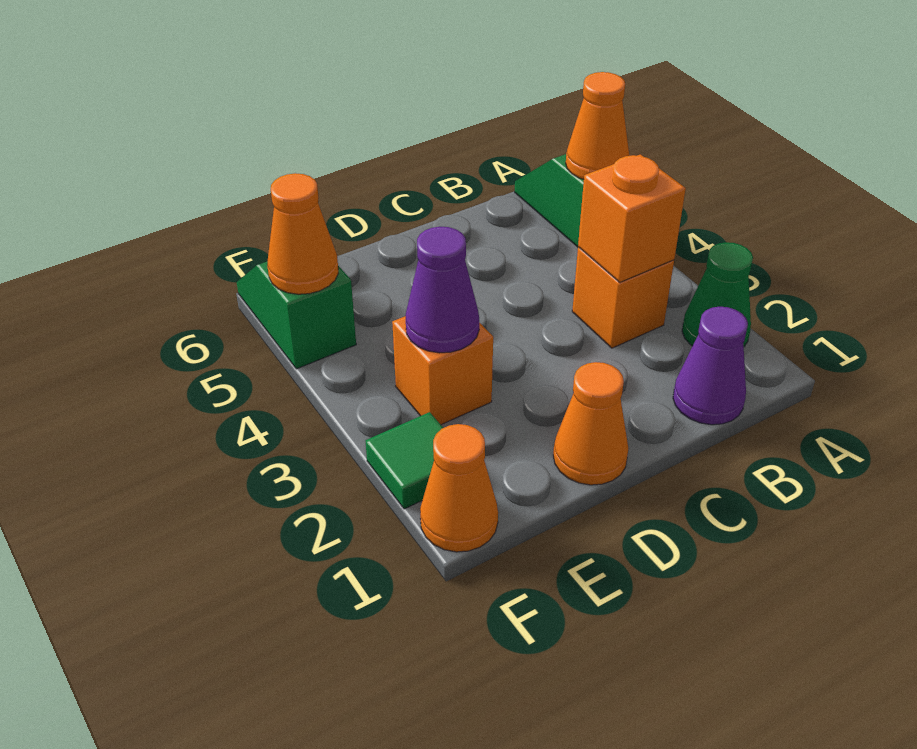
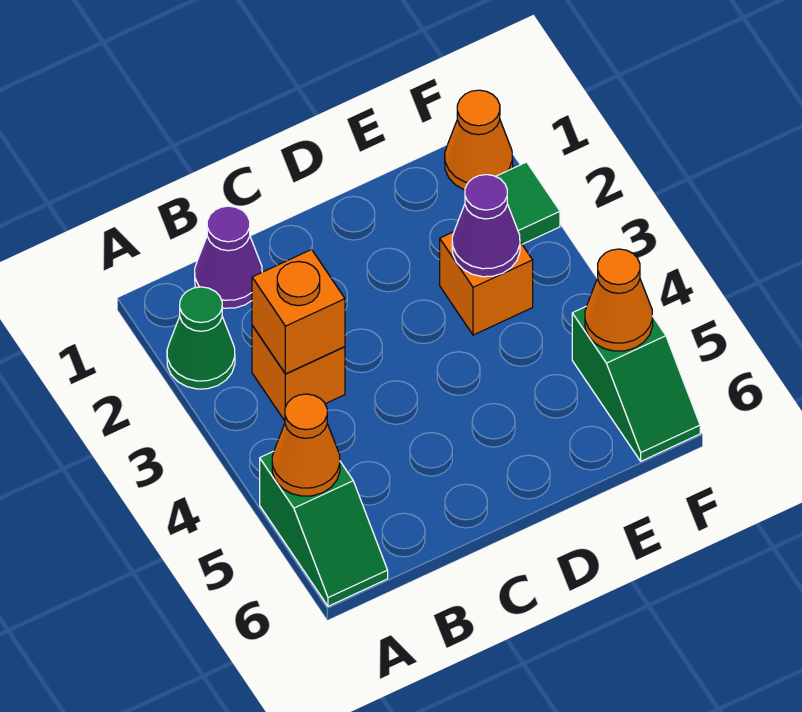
orange cone D1 level 1 -> none

